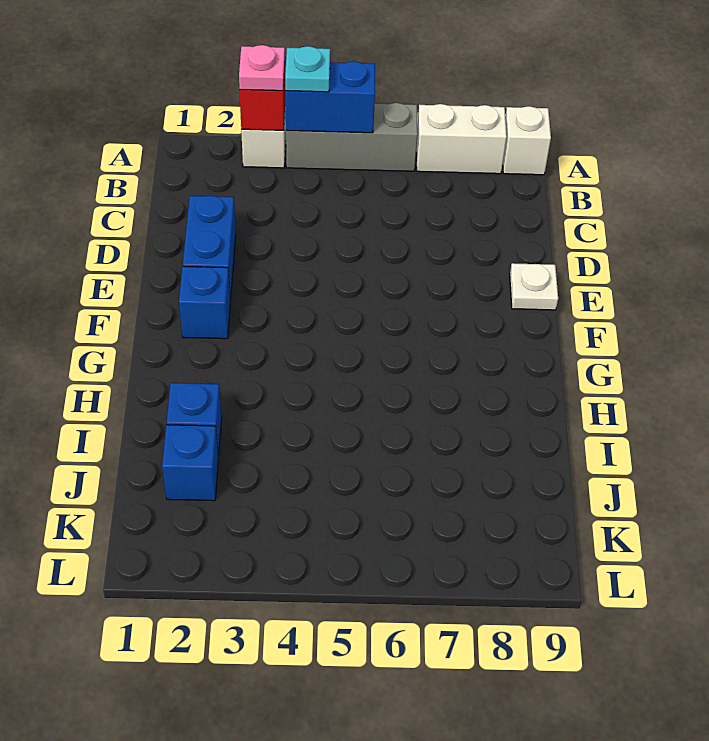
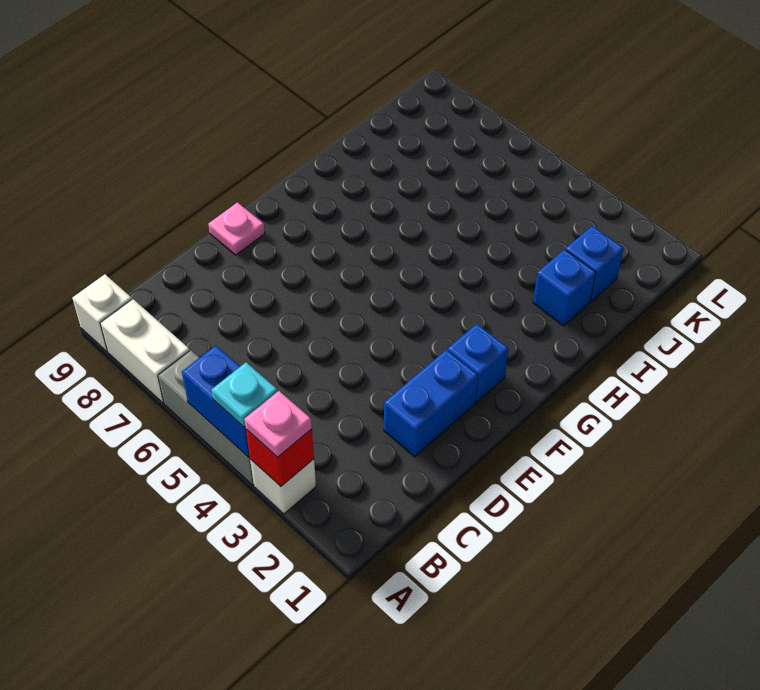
white plate E9 level 1 -> pink plate E9 level 1

